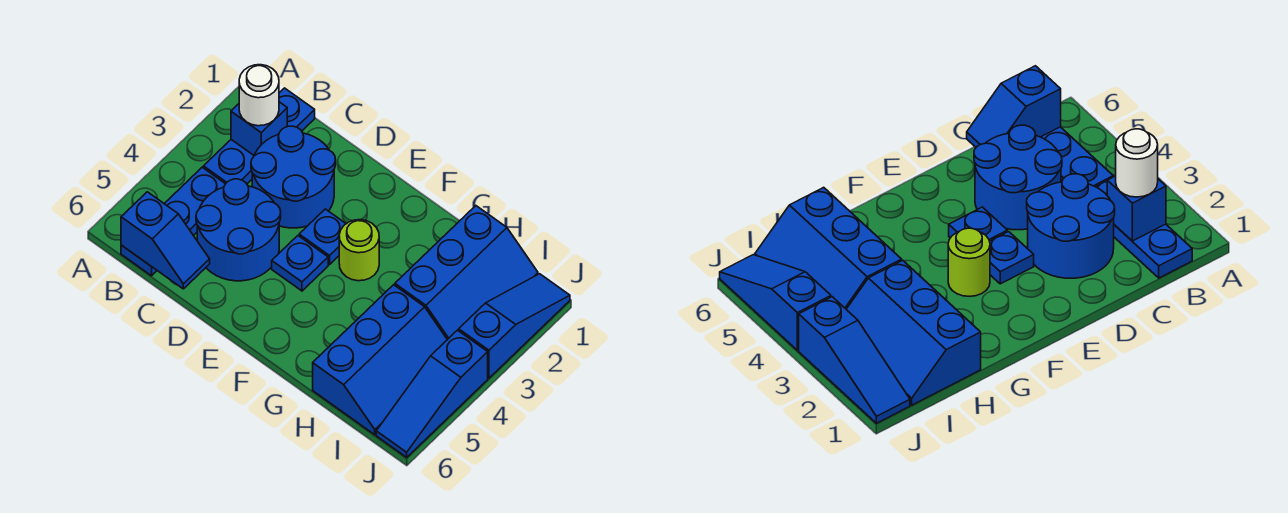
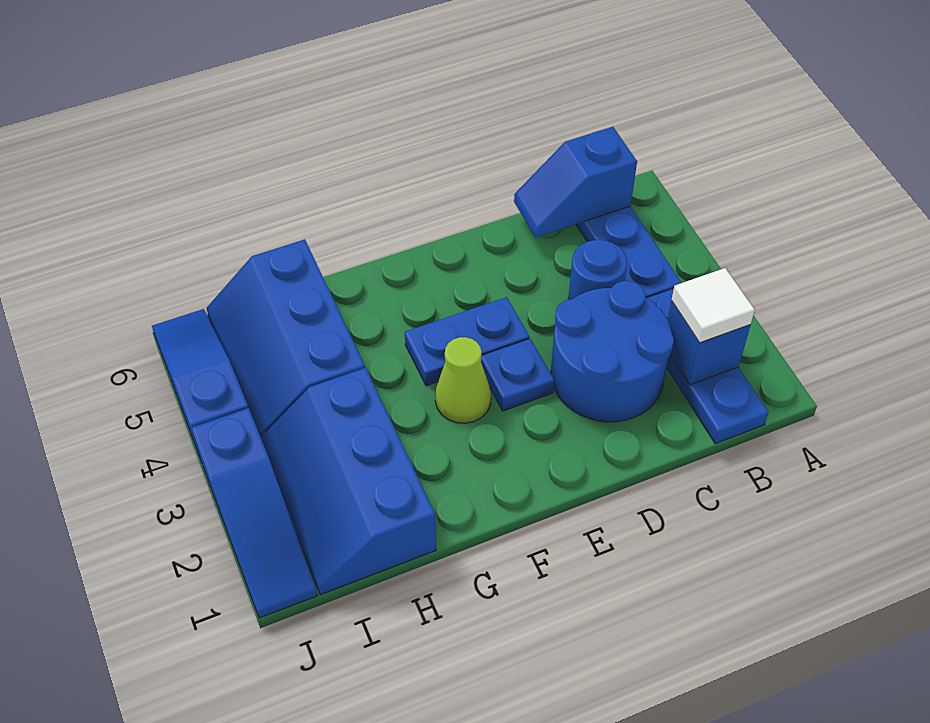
white round brick B2 level 3 -> white tile B2 level 3
blue round brick C4:D5 level 1 -> blue round brick C4 level 1
blue plate E4 level 1 -> blue plate E4:F4 level 1
lime round brick F3 level 1 -> lime cone F3 level 1

